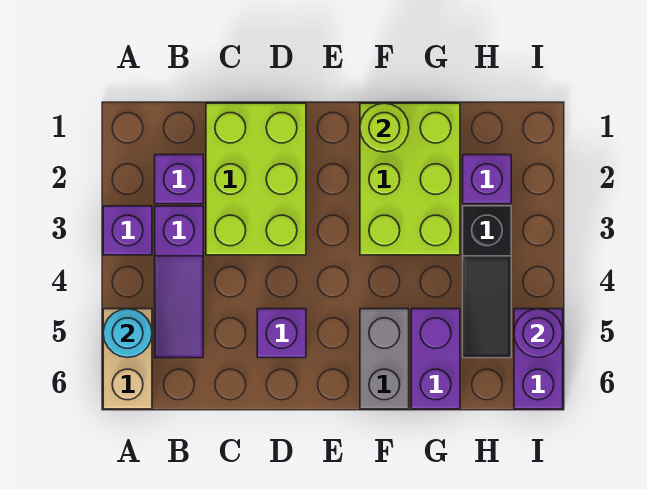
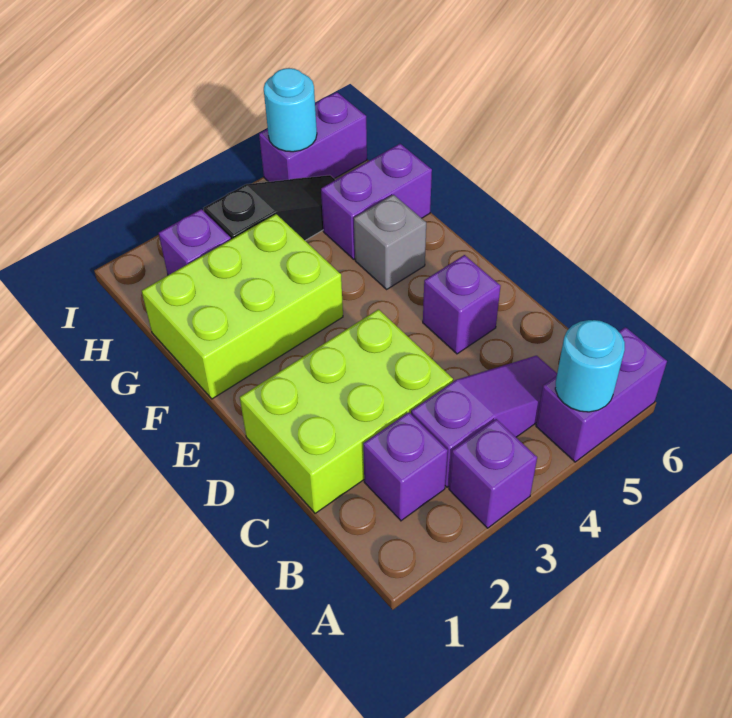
tan brick A5:A6 level 1 -> purple brick A5:A6 level 1
lime round brick F1 level 2 -> none
grey brick F5:F6 level 1 -> grey brick F5 level 1
purple round brick I5 level 2 -> cyan round brick I5 level 2

